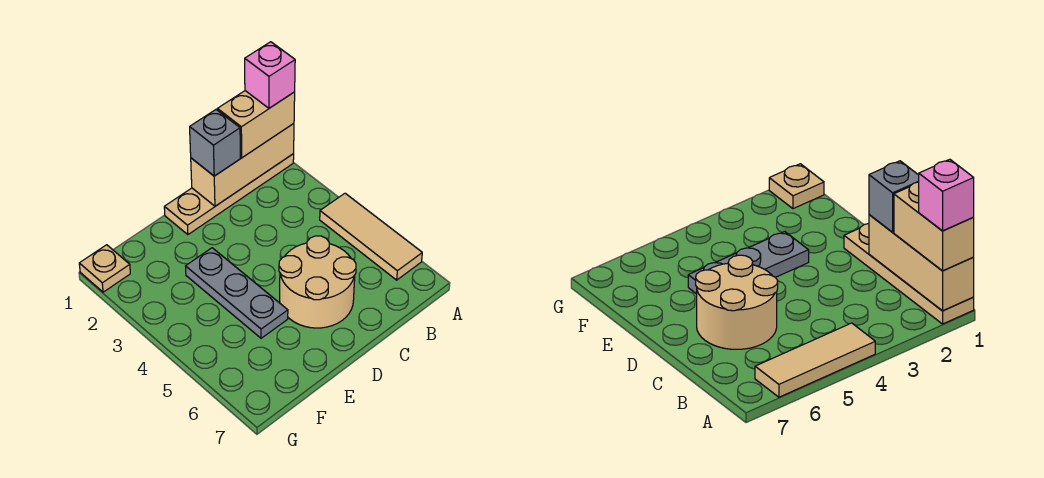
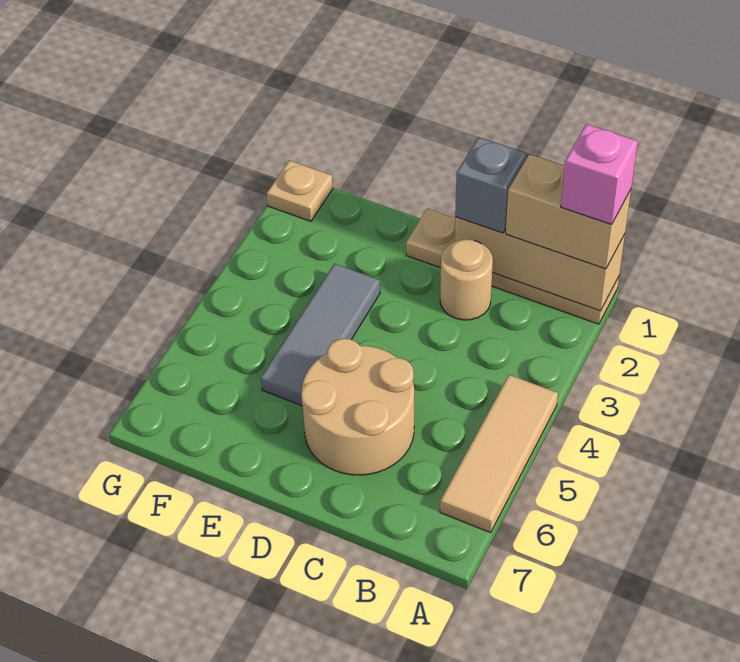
none -> tan round brick C2 level 1
grey plate E3:E5 level 1 -> grey tile E3:E5 level 1

